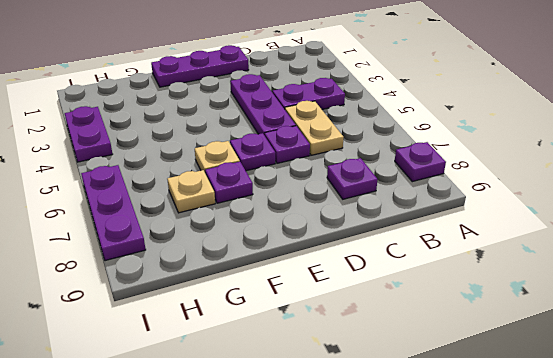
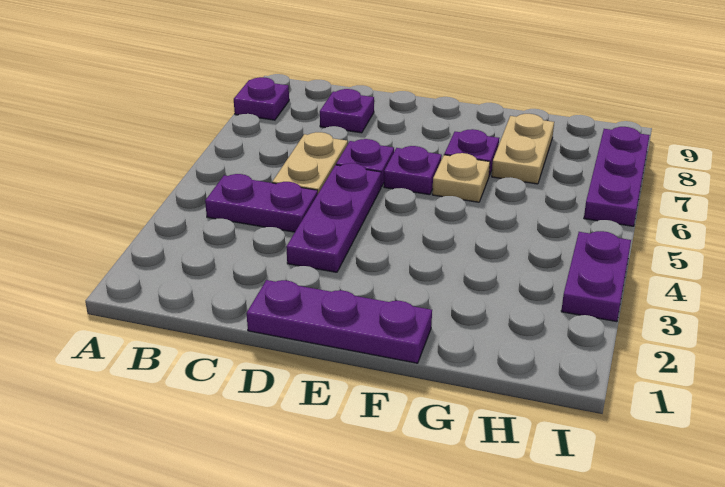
tan plate G7 level 1 -> tan plate G7:G8 level 1

